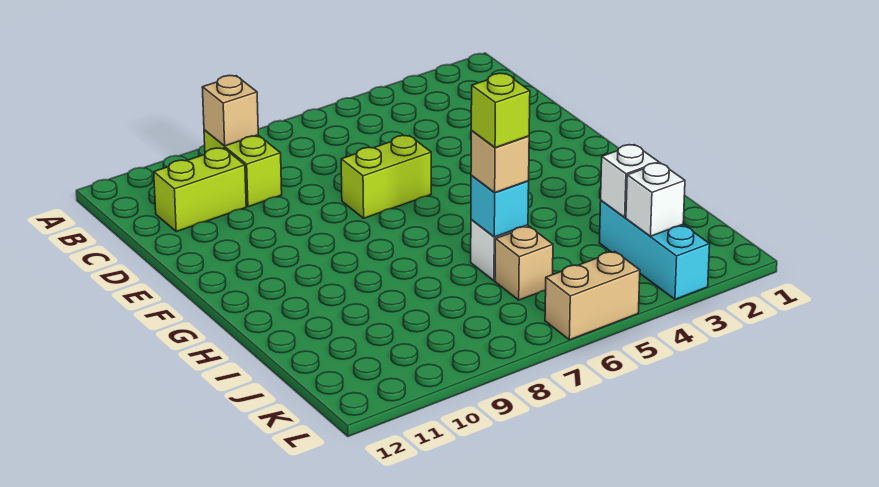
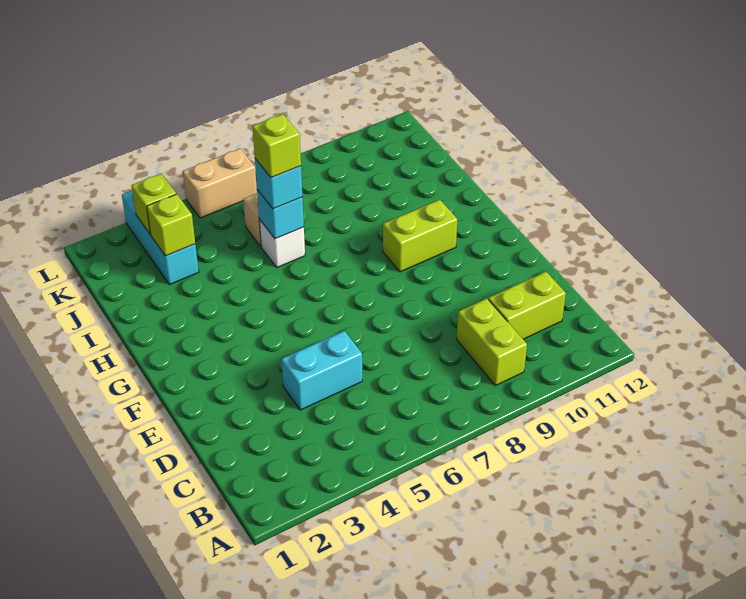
tan brick B9 level 2 -> none
none -> cyan brick D4:D5 level 1
lime brick E6:E7 level 1 -> lime brick G9:G10 level 1
tan brick I6 level 3 -> cyan brick I6 level 3
white brick J3 level 2 -> lime brick J3 level 2
white brick K3 level 2 -> lime brick K3 level 2

